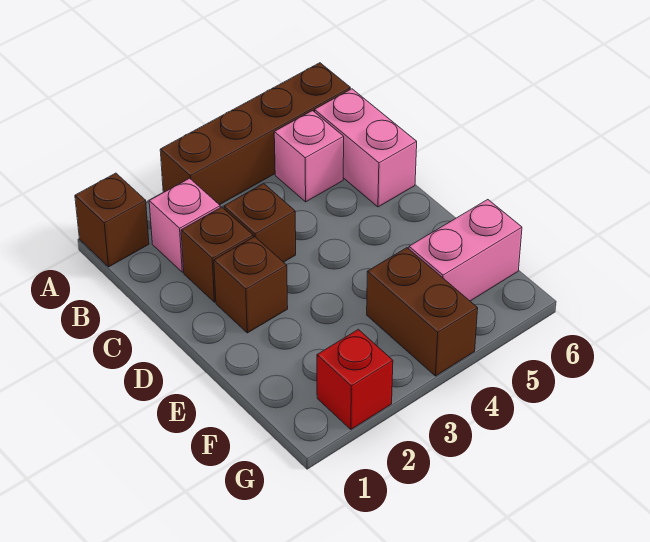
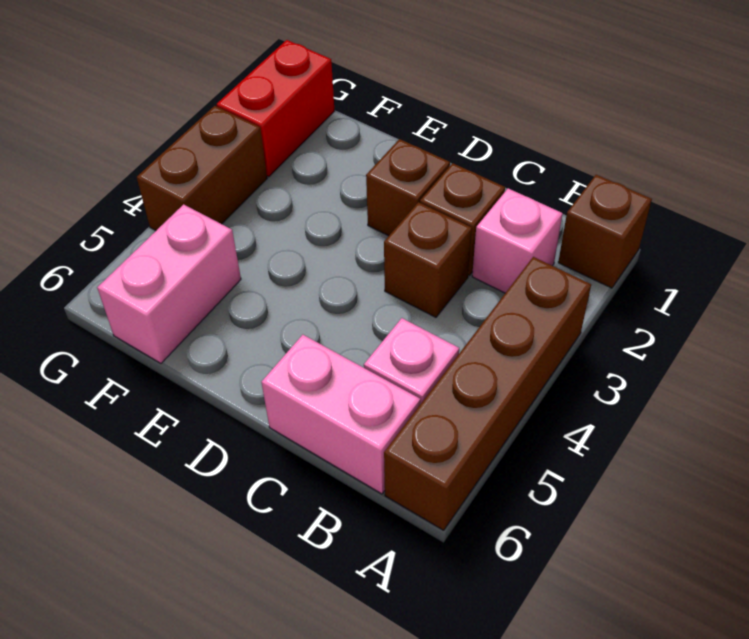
brown brick F4:G4 level 1 -> brown brick G3:G4 level 1
red brick G2 level 1 -> red brick G1:G2 level 1

